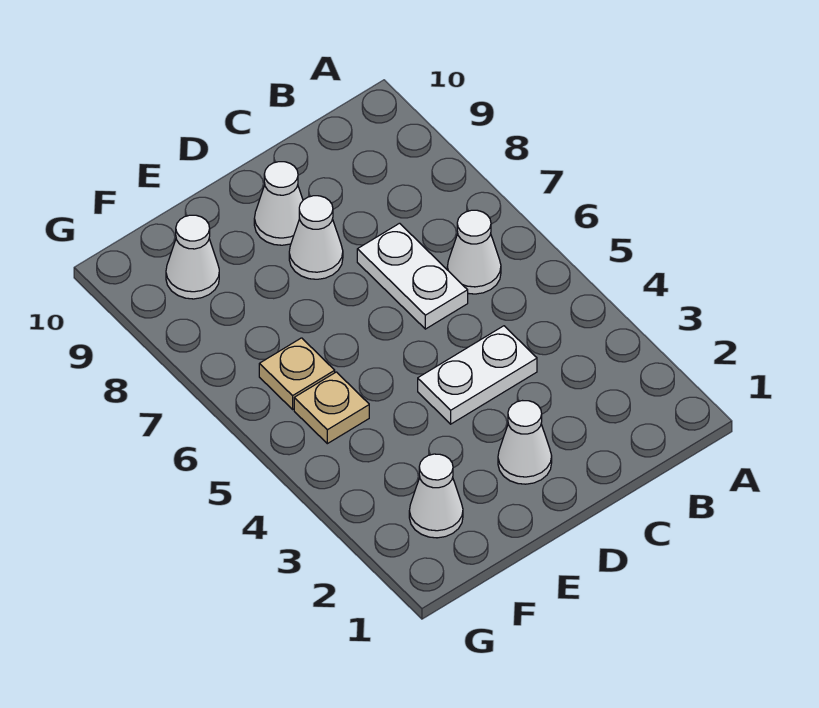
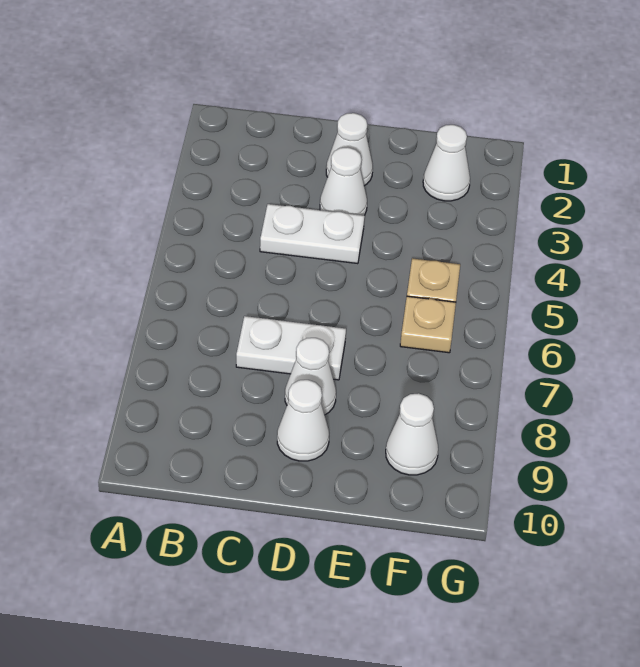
white cone B6 level 1 -> white cone D3 level 1
white plate C6:C7 level 1 -> white plate C7:D7 level 1

